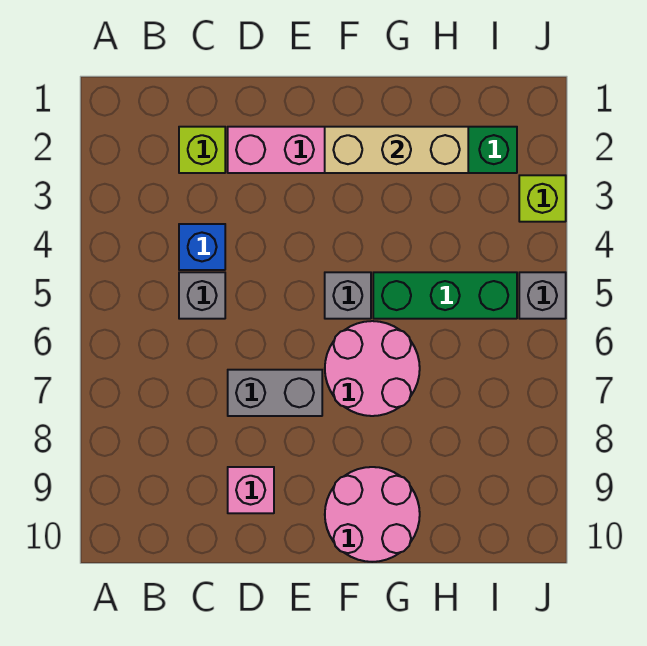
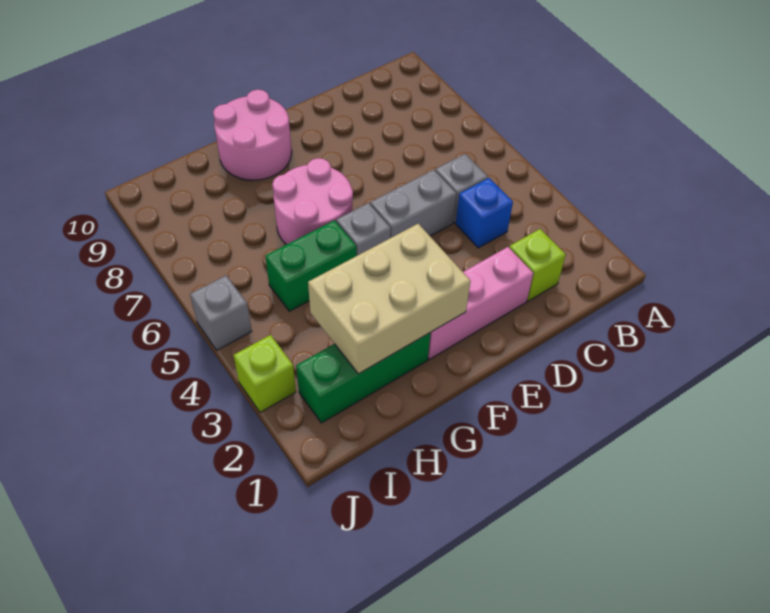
grey brick D7:E7 level 1 -> grey brick D5:E5 level 1
pink brick D9 level 1 -> none
tan brick F2:H2 level 2 -> tan brick F2:H3 level 2
green brick G5:I5 level 1 -> green brick G5:H5 level 1

